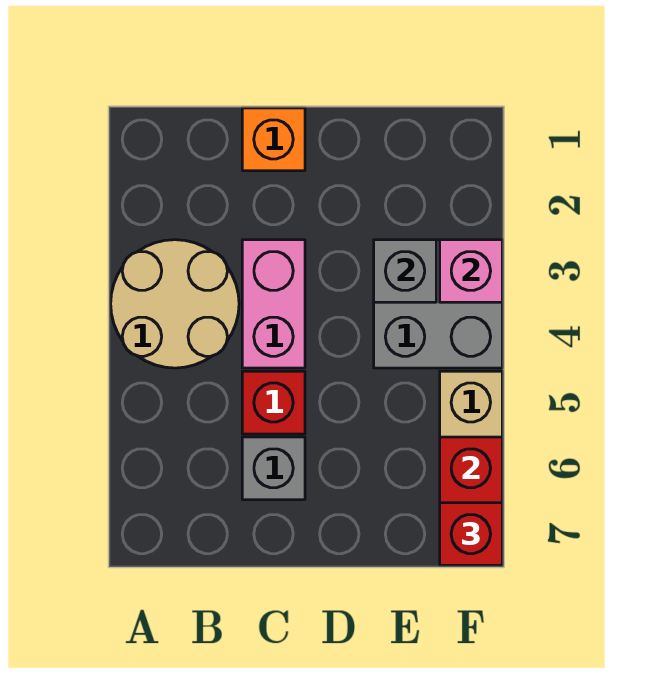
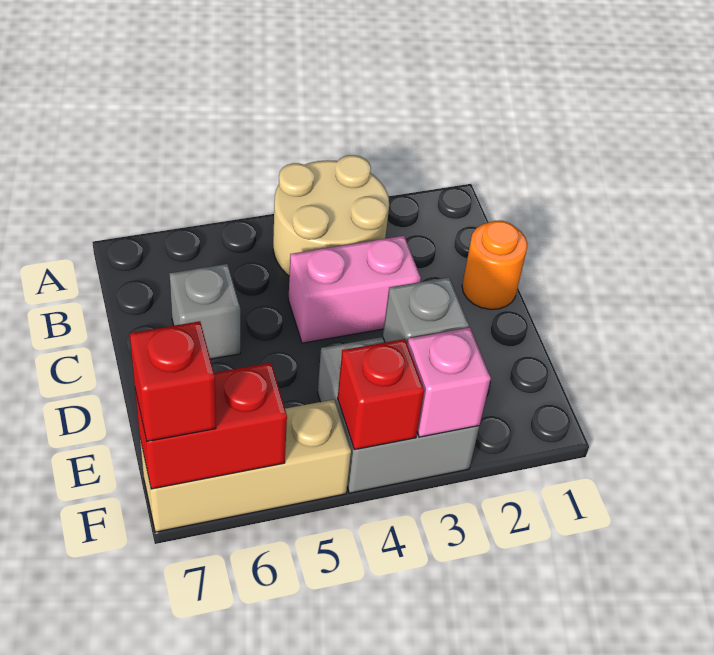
orange brick C1 level 1 -> orange round brick C1 level 1
red brick C5 level 1 -> red brick F4 level 2

